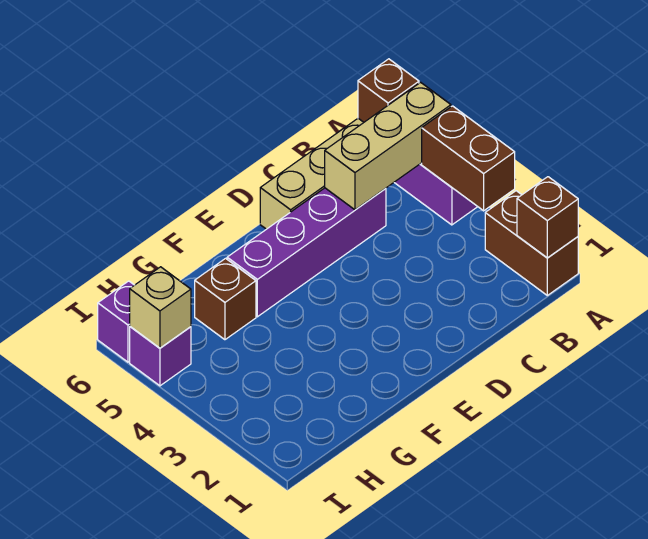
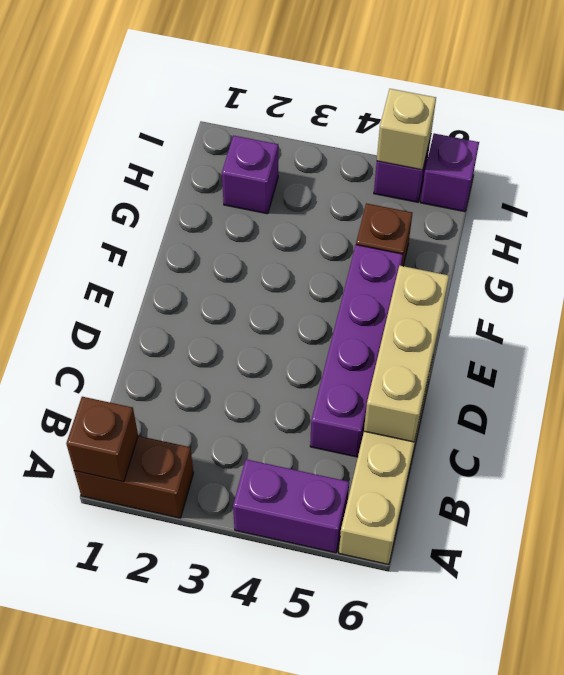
brown brick A3:A4 level 2 -> none
tan brick A5:C5 level 2 -> tan brick C6:E6 level 2
brown brick A6 level 2 -> none
none -> purple brick H2 level 1

